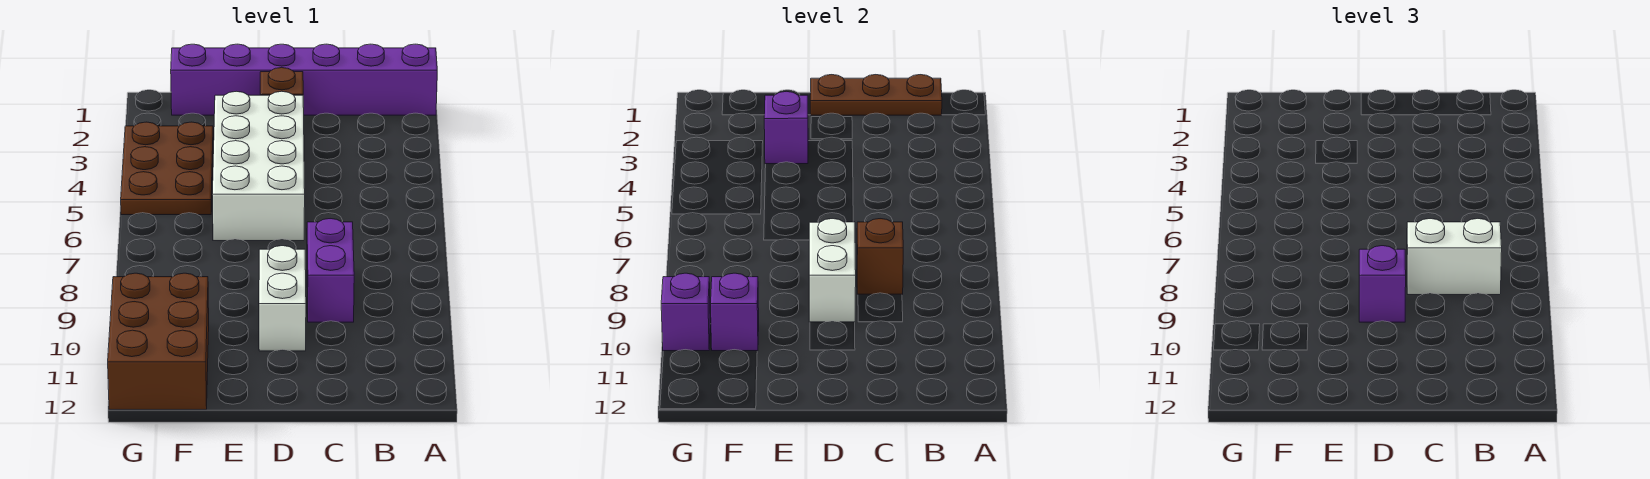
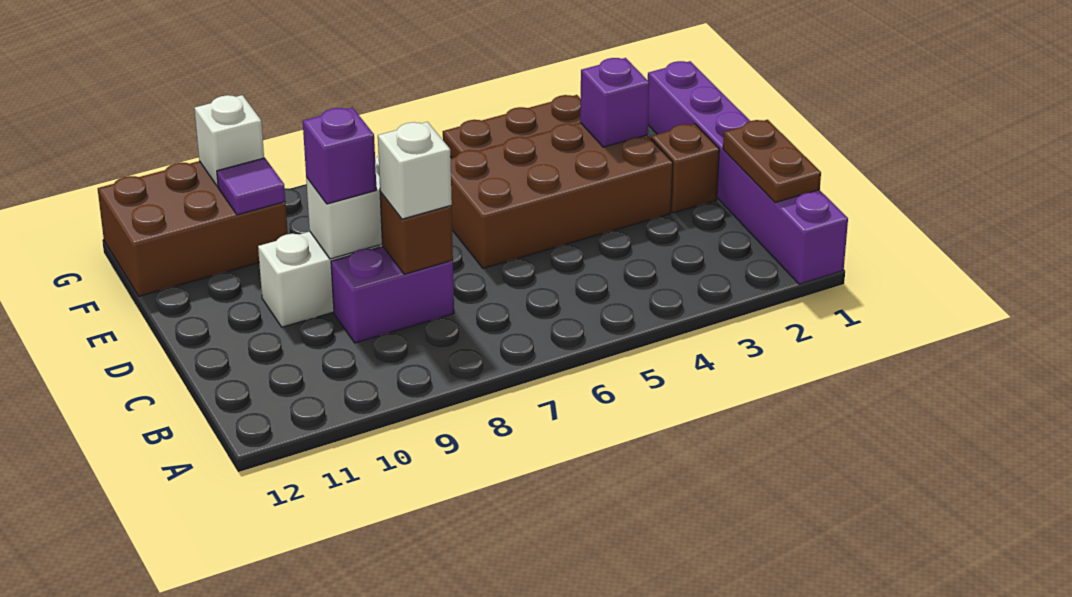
brown plate B1:D1 level 2 -> brown plate B1:C1 level 2
white brick B8:C8 level 3 -> white brick C8 level 3
white brick D3:E6 level 1 -> brown brick D3:E6 level 1
purple brick F10 level 2 -> purple tile F10 level 2
purple brick G10 level 2 -> white brick G10 level 2

